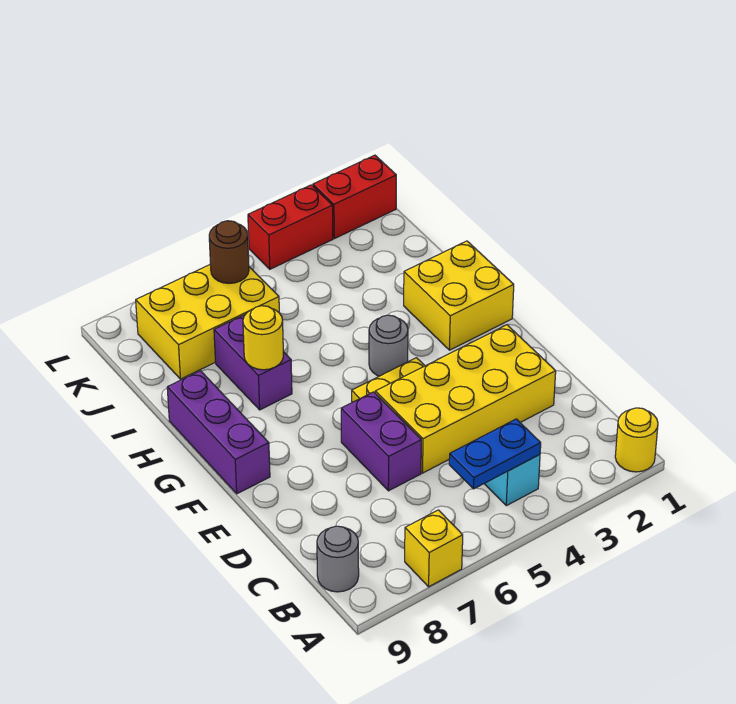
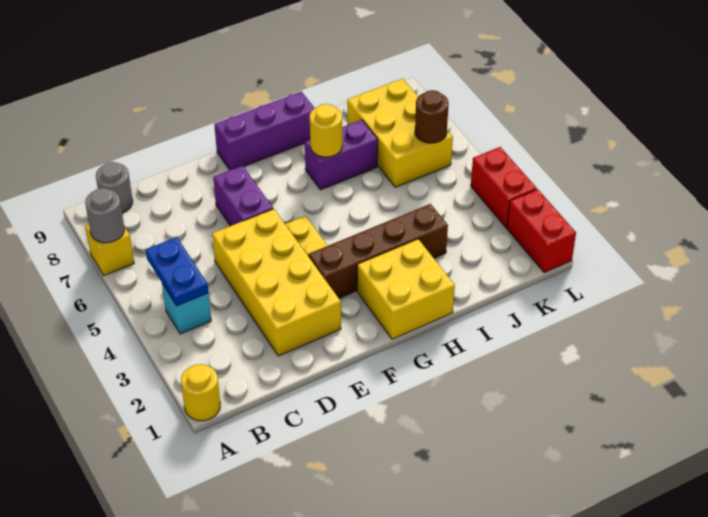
purple brick D6:E6 level 1 -> purple brick E6:E7 level 1
none -> brown brick F3:I3 level 1
grey round brick G4 level 1 -> grey round brick A7 level 2

